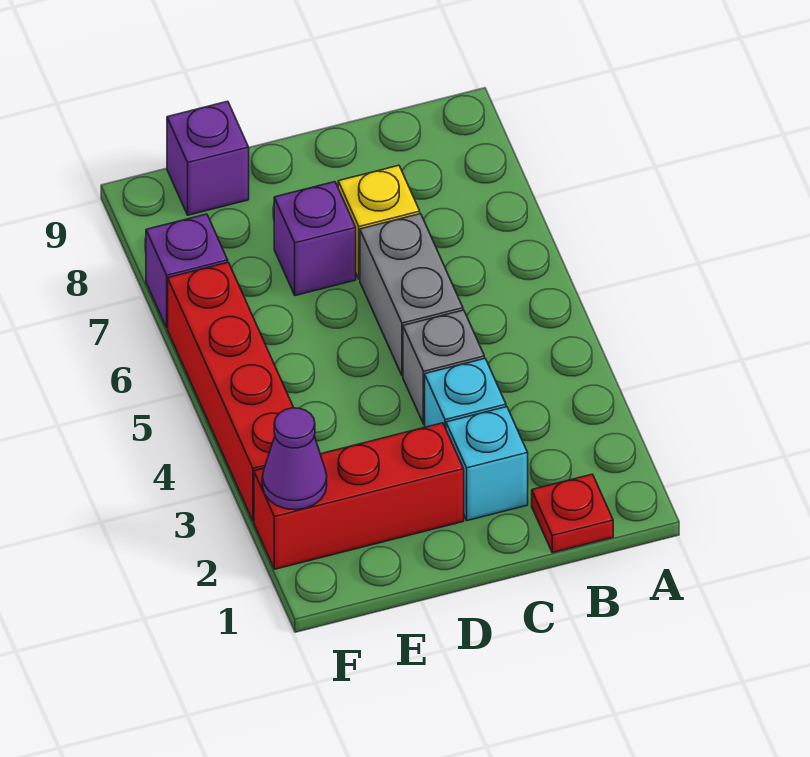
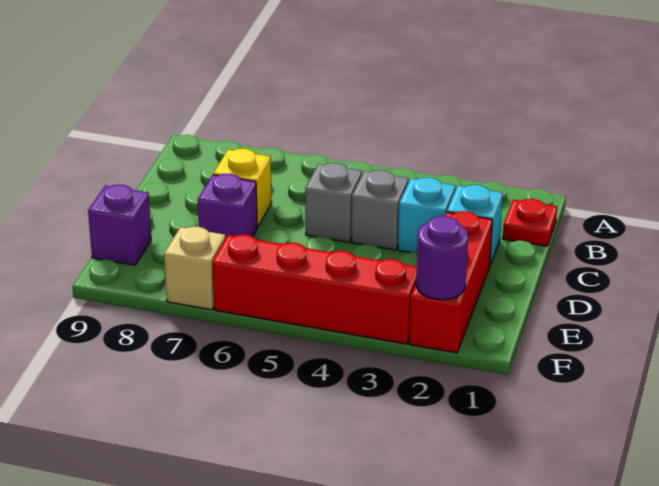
grey brick C5:C6 level 1 -> grey brick C5 level 1
purple cone F2 level 2 -> purple round brick F2 level 2
purple brick F7 level 1 -> tan brick F7 level 1

